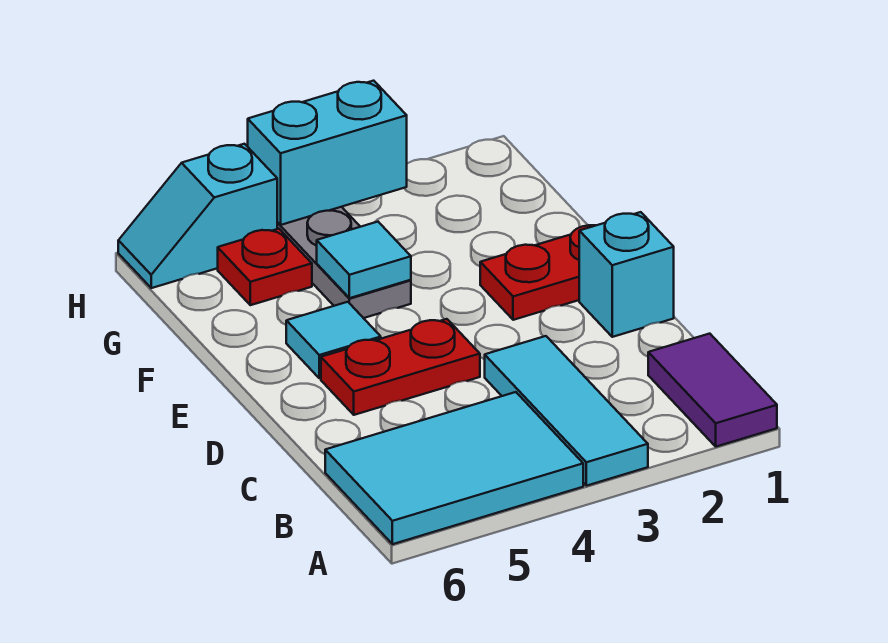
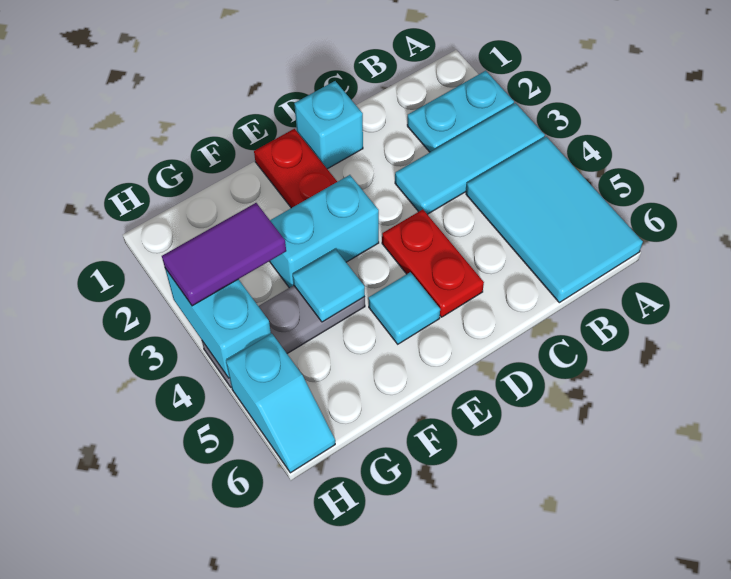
purple tile A1:B1 level 1 -> purple tile G3:H3 level 3
none -> cyan plate A2:B2 level 1
none -> cyan brick E3:F3 level 1
red plate G5 level 1 -> none

